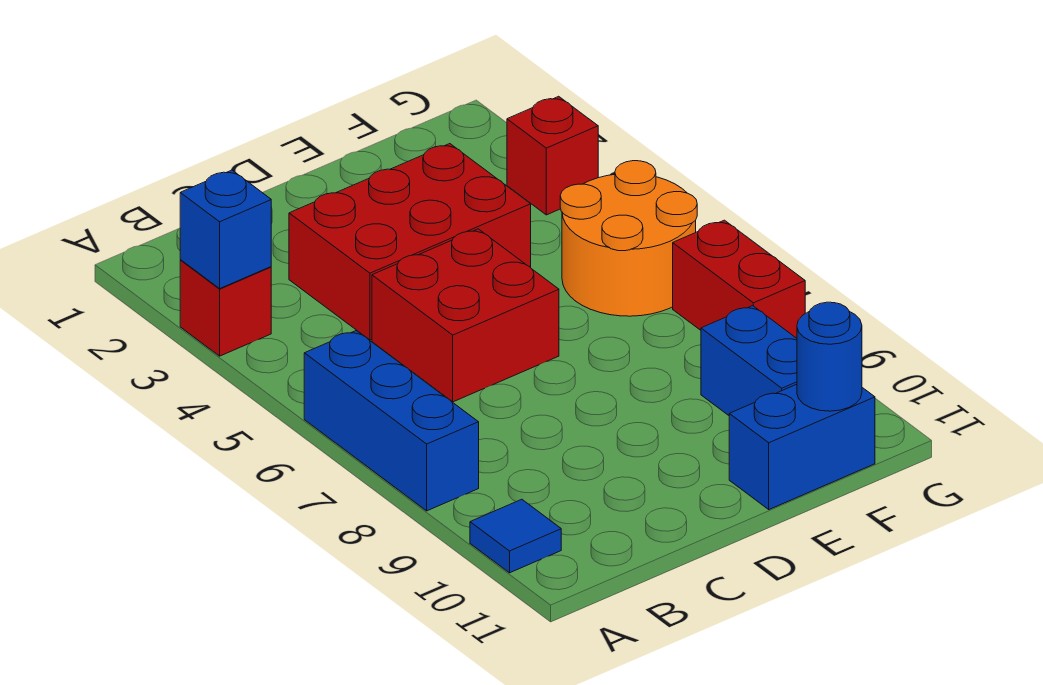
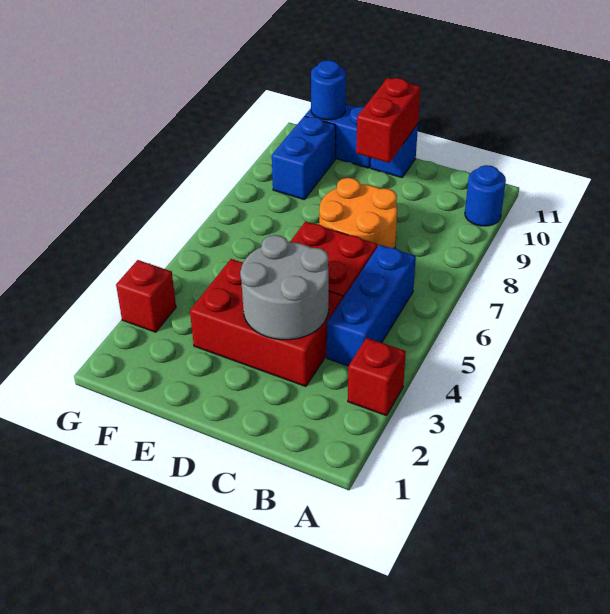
blue brick A3 level 2 -> blue brick D11 level 1
blue brick A6:A8 level 1 -> blue brick B4:B6 level 1
blue tile A10 level 1 -> blue round brick A10 level 1
none -> grey round brick C3:D4 level 2
orange round brick F5:G6 level 1 -> orange round brick C7:D8 level 1
red brick G7:G8 level 1 -> red brick D10:D11 level 2

